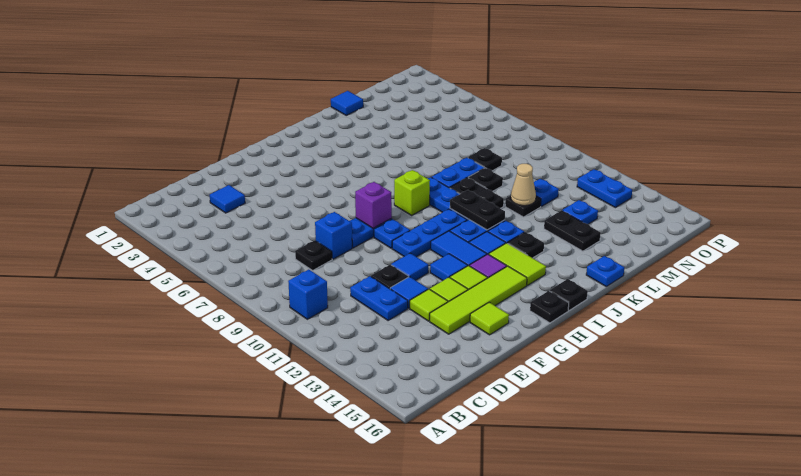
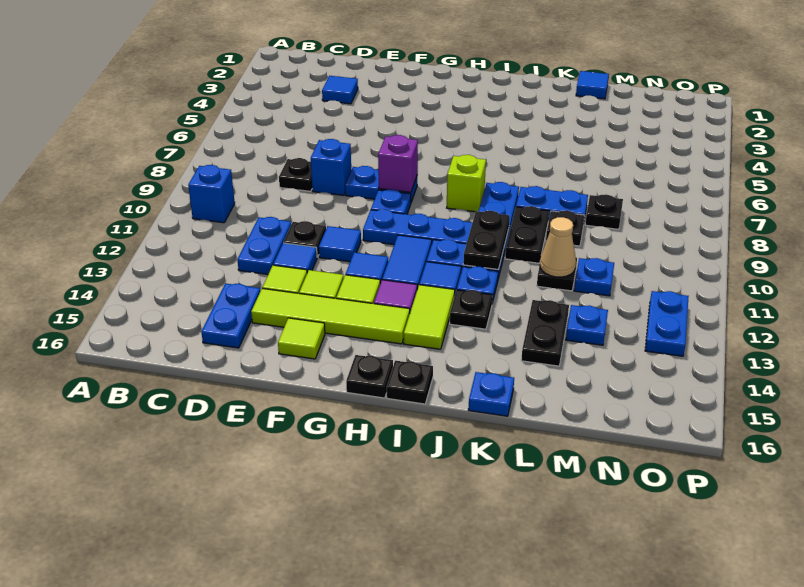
none -> blue plate D14:D15 level 1

